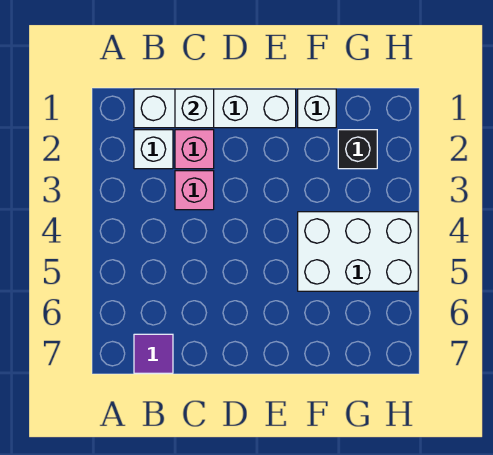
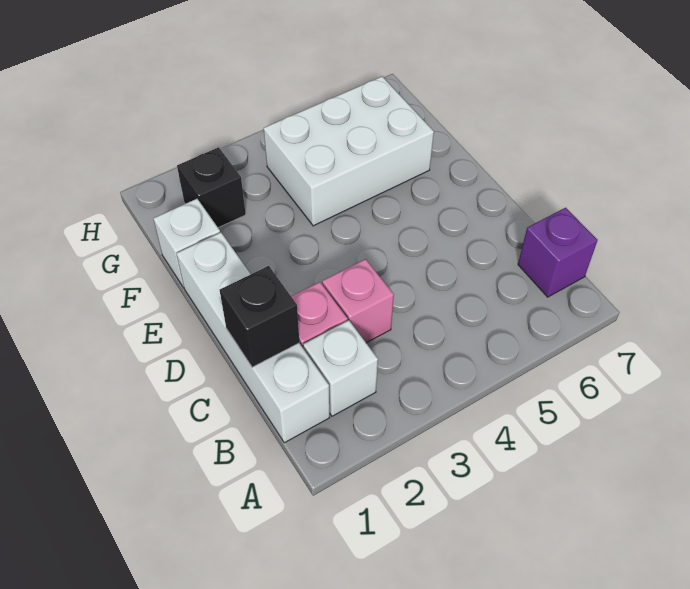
purple tile B7 level 1 -> purple brick B7 level 1
white brick C1 level 2 -> black brick C1 level 2
white brick F4:H5 level 1 -> white brick F4:G6 level 1

